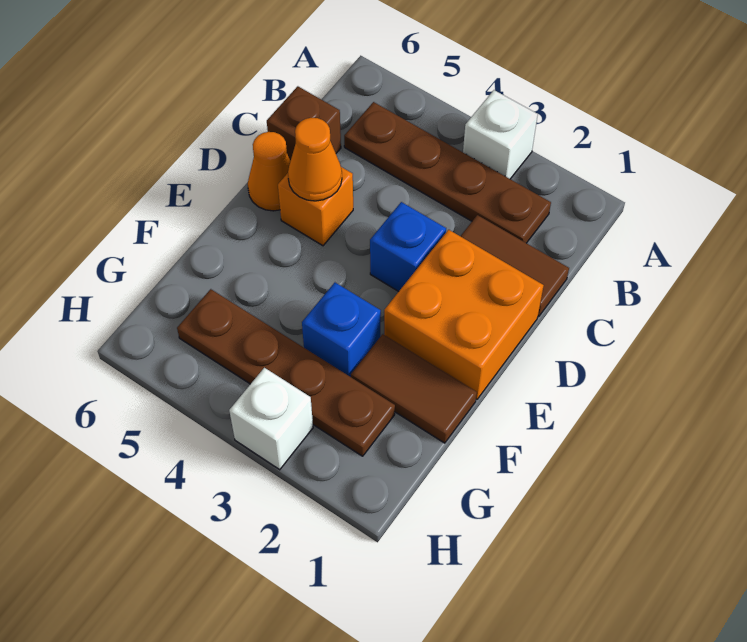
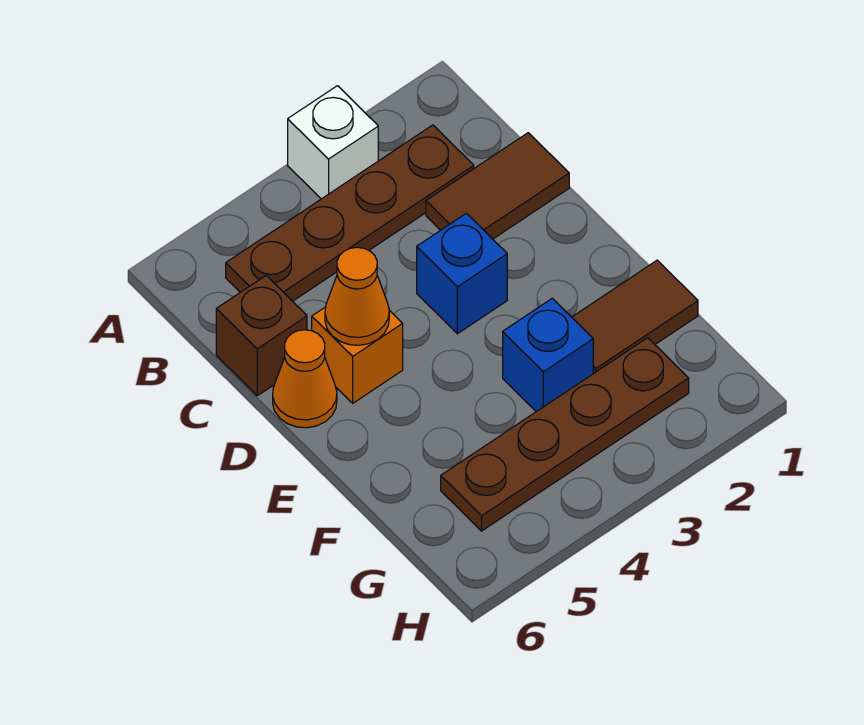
orange brick D1:E2 level 1 -> none
white brick H3 level 1 -> none

